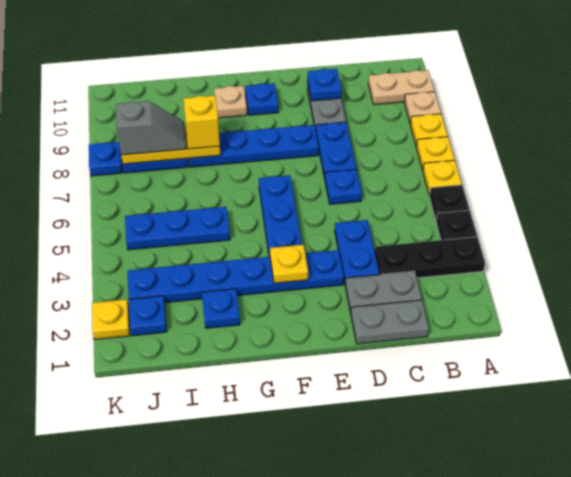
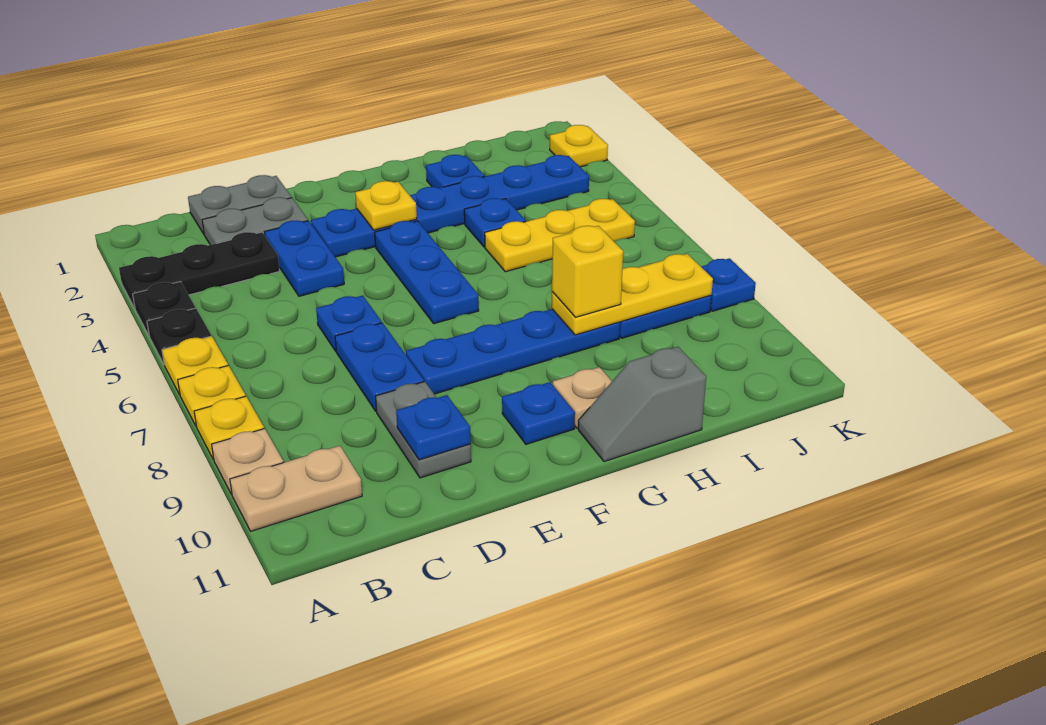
blue plate H5:J5 level 1 -> yellow plate H5:J5 level 1
grey slope I8:J8 level 3 top J -> grey slope G11:H11 level 1 top H
blue plate J2 level 1 -> blue plate H4 level 1

